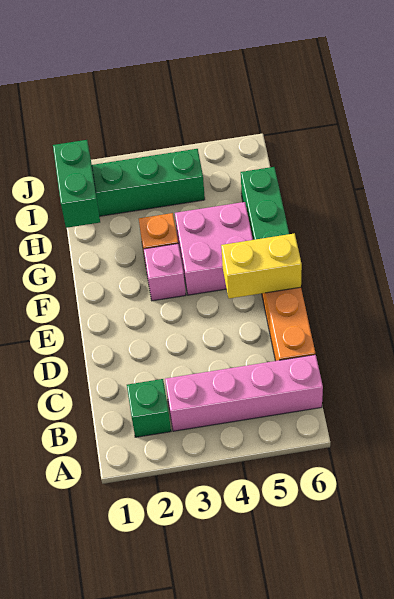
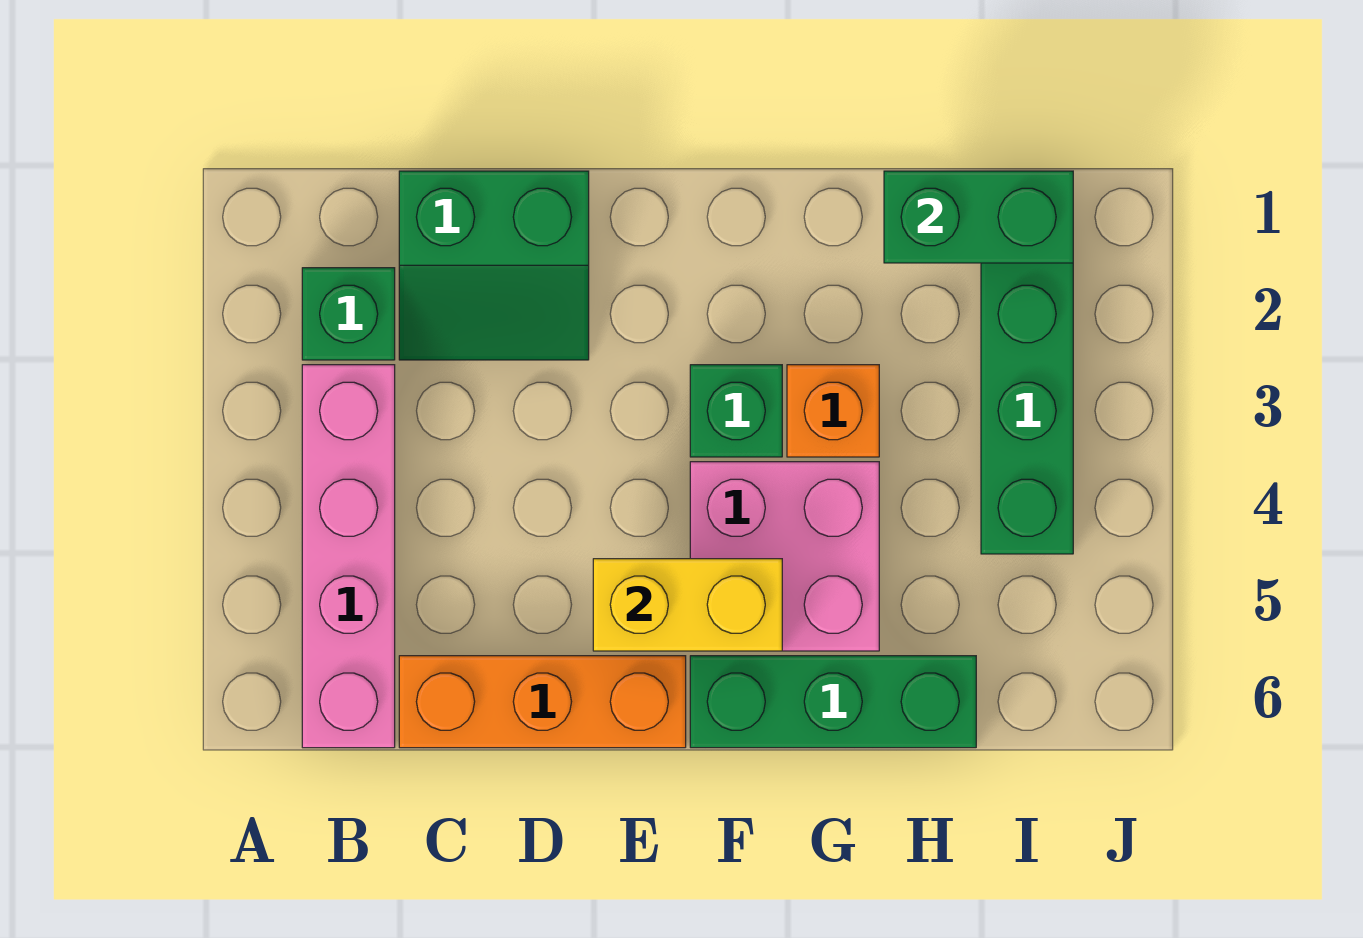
none -> green slope C1:D2 level 1 top 1
yellow brick E5:E6 level 2 -> yellow brick E5:F5 level 2
pink brick F3 level 1 -> green brick F3 level 1

